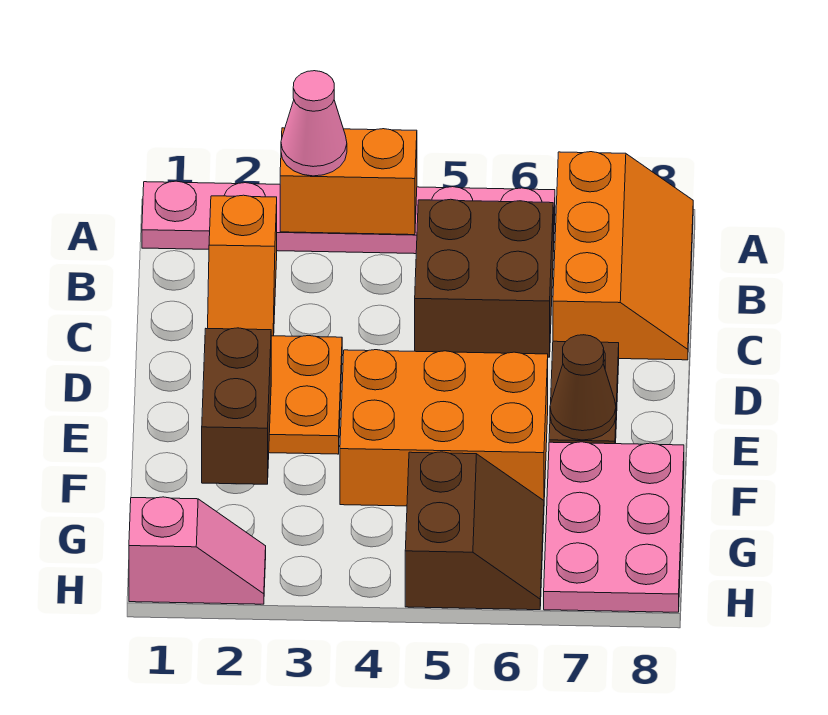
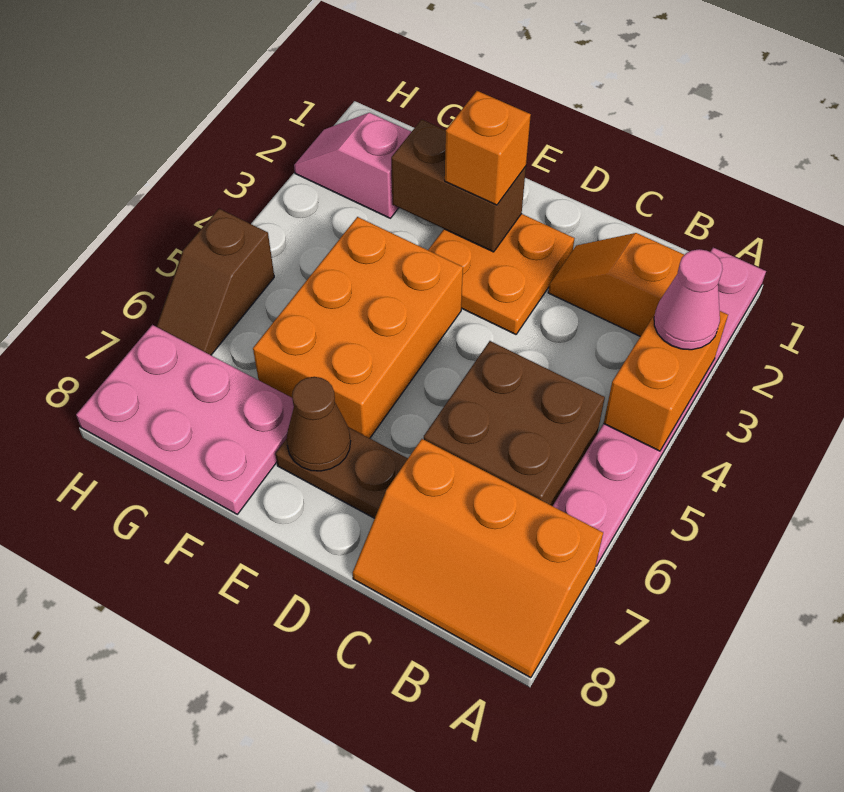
none -> orange brick E2 level 3
brown slope G5:H6 level 1 top 5 -> brown slope H5:H6 level 1 top 5
pink slope H1:H2 level 1 top 1 -> pink slope G2:H2 level 1 top G

